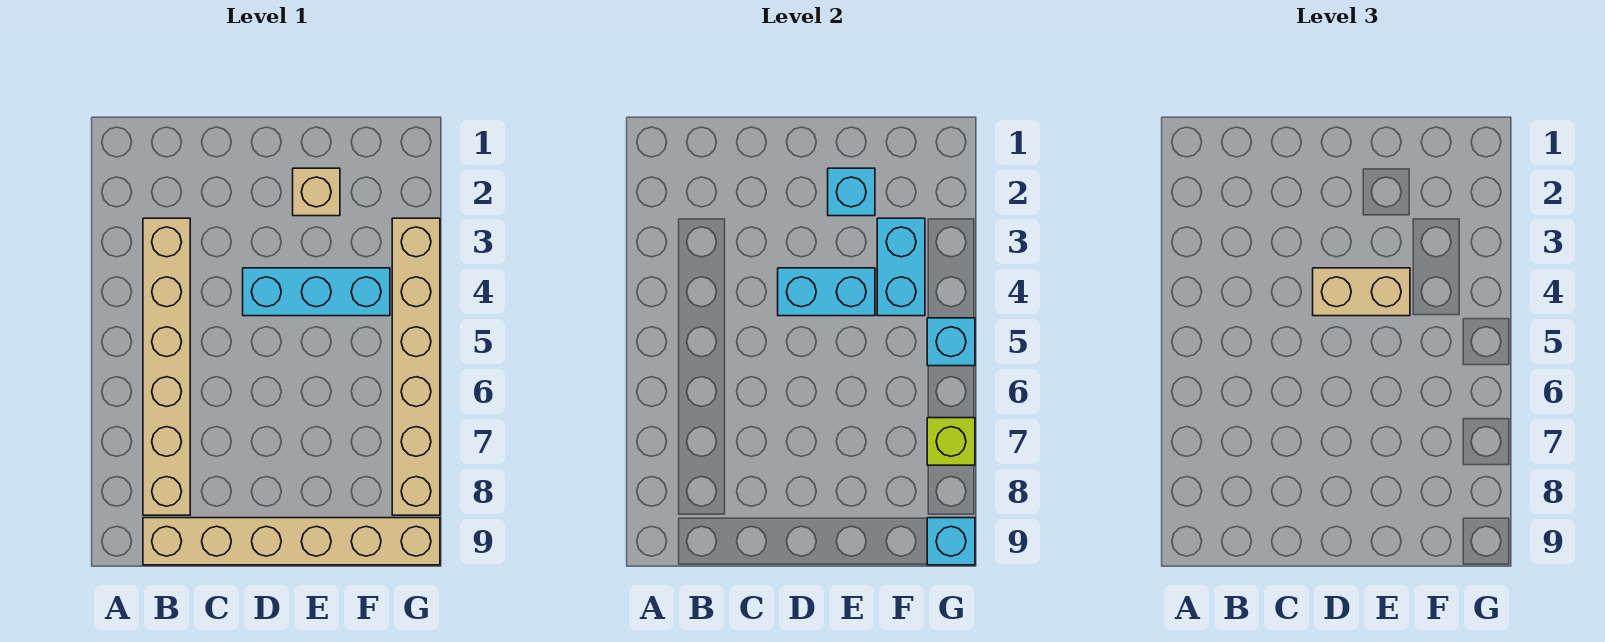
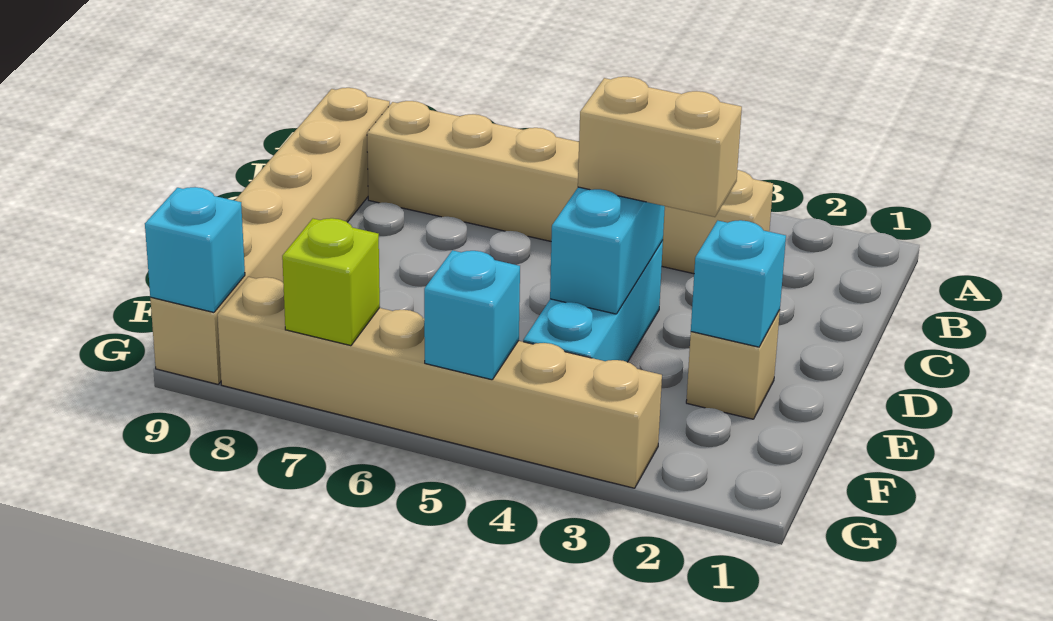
tan brick D4:E4 level 3 -> tan brick D3:D4 level 3
cyan brick F3:F4 level 2 -> none

